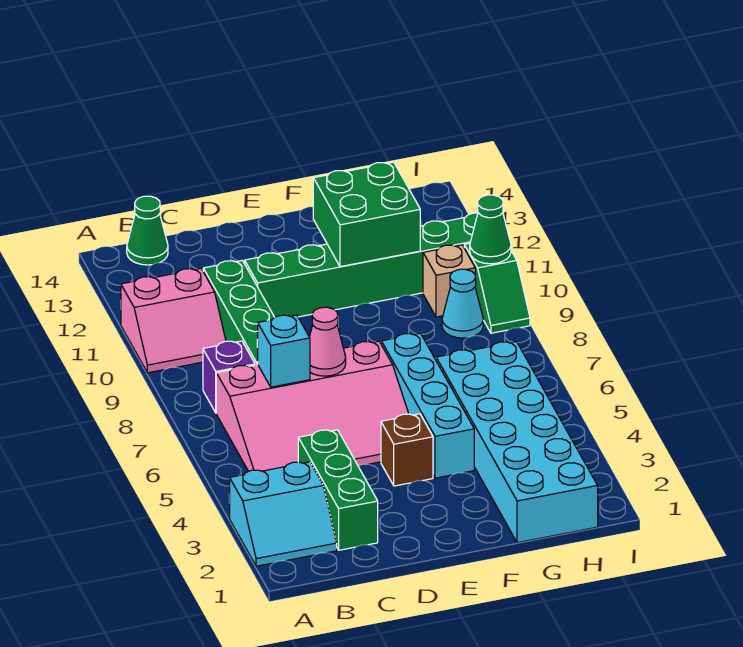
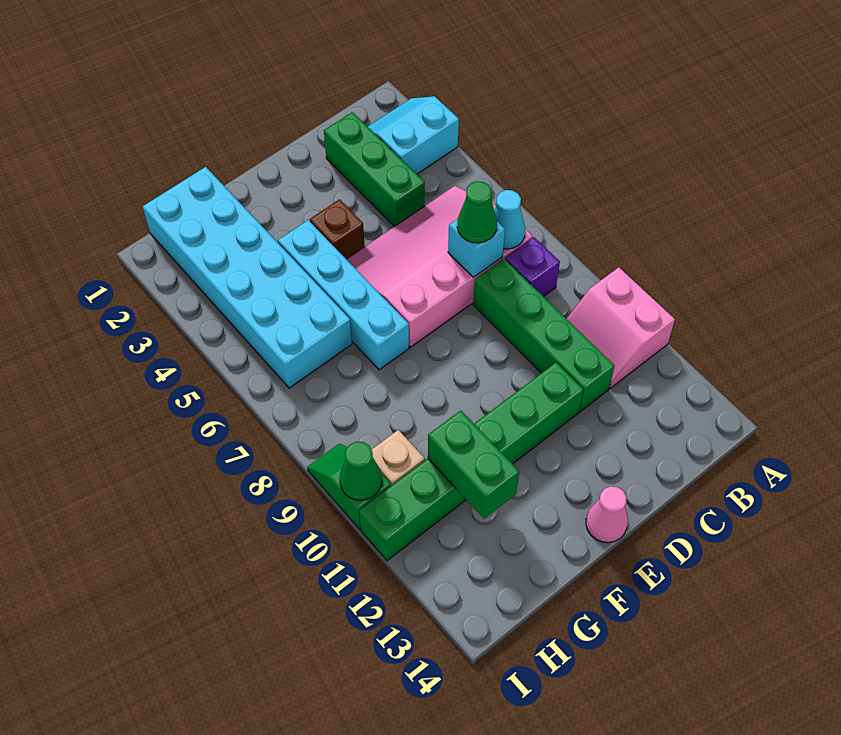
pink slope A10:B11 level 1 top 11 -> pink slope A10:B11 level 1 top A
green cone B14 level 1 -> green cone C7 level 3
pink cone D7 level 2 -> pink cone E14 level 1
green brick F11:G12 level 2 -> green brick G11:G12 level 2
cyan cone H9 level 1 -> cyan cone B7 level 2

